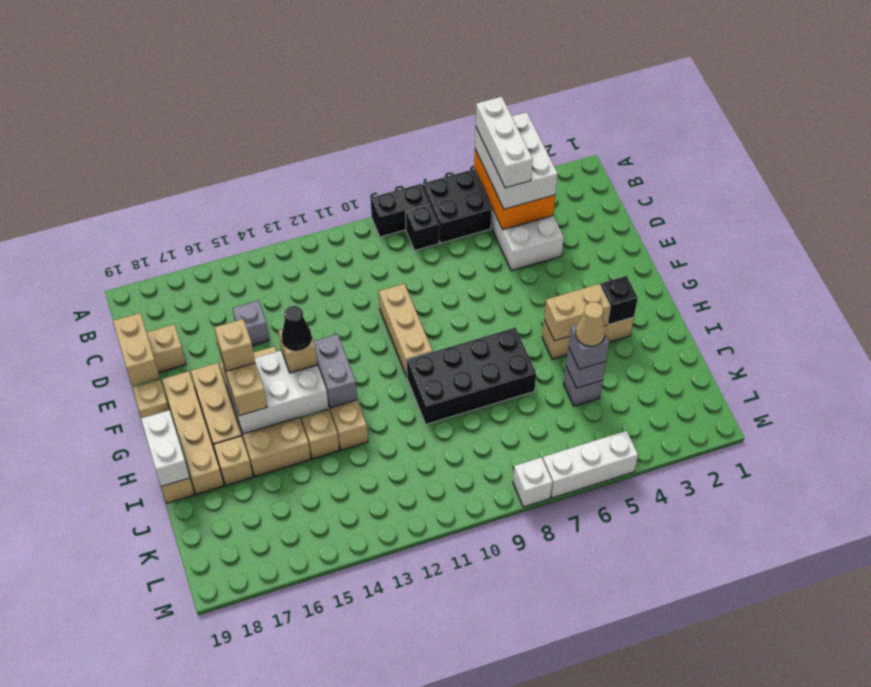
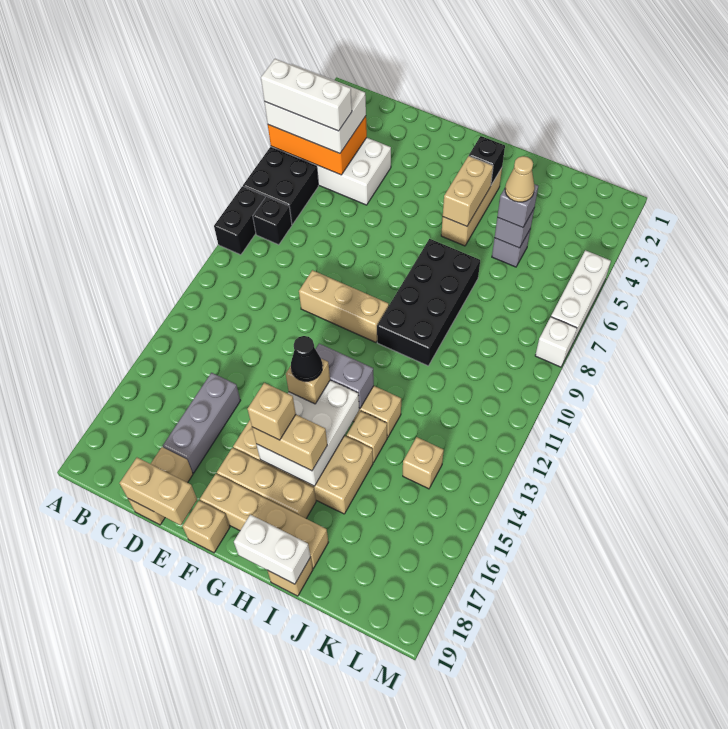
grey brick D15 level 1 -> grey brick D15:D17 level 1
tan brick I17 level 1 -> tan brick K14 level 1

